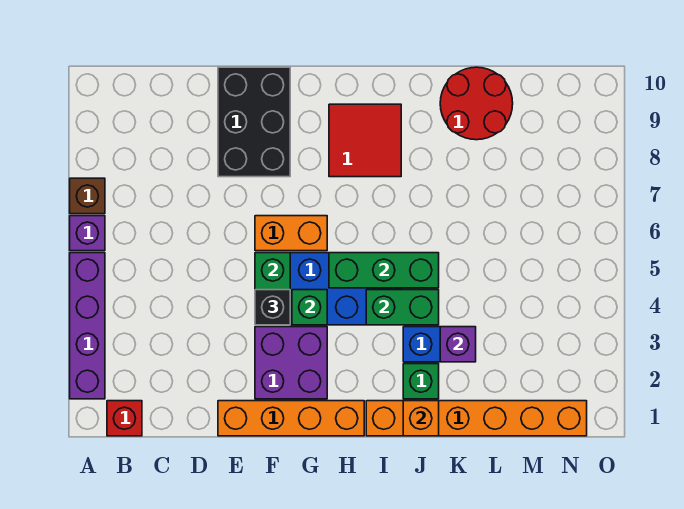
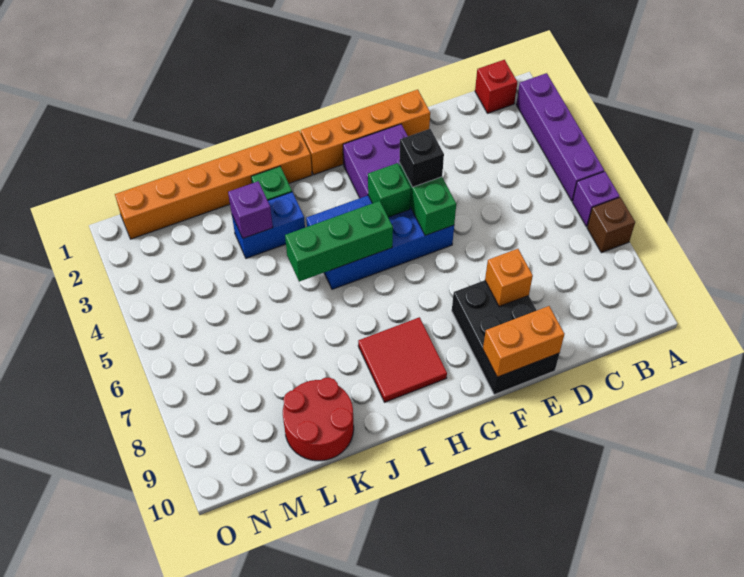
orange brick F6:G6 level 1 -> orange brick E10:F10 level 2
green brick I4:J4 level 2 -> none
orange brick J1 level 2 -> orange brick E8 level 2

